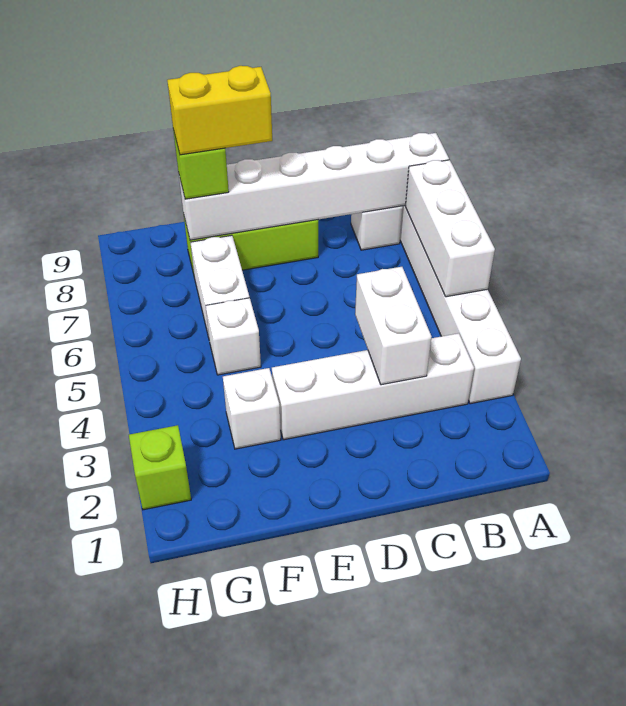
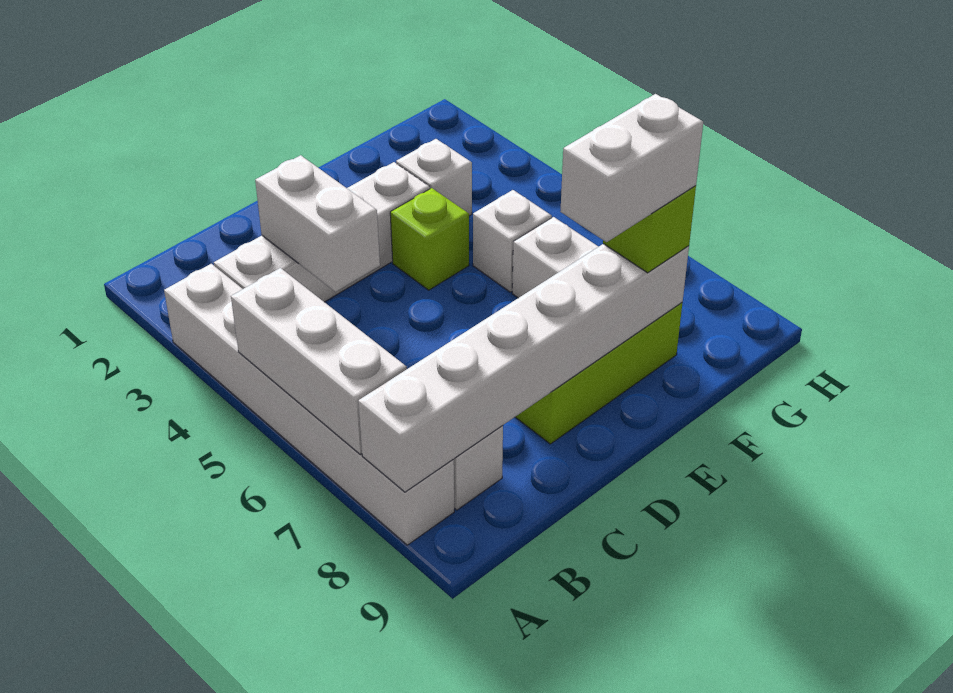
yellow brick E8:F8 level 4 -> white brick E8:F8 level 4
lime brick H2 level 1 -> lime brick E4 level 1

